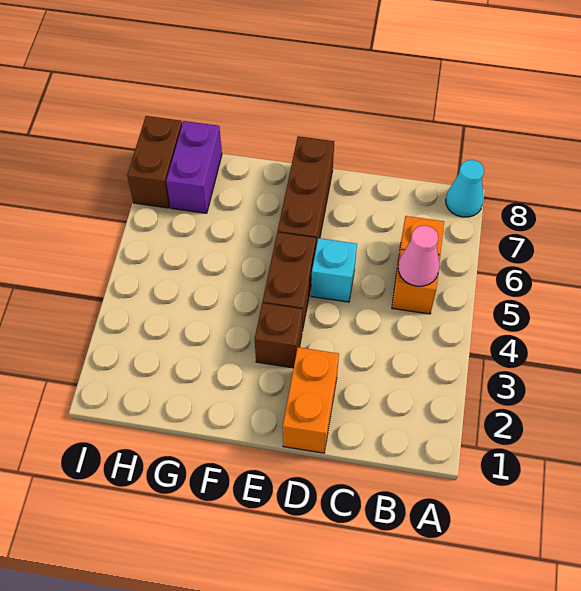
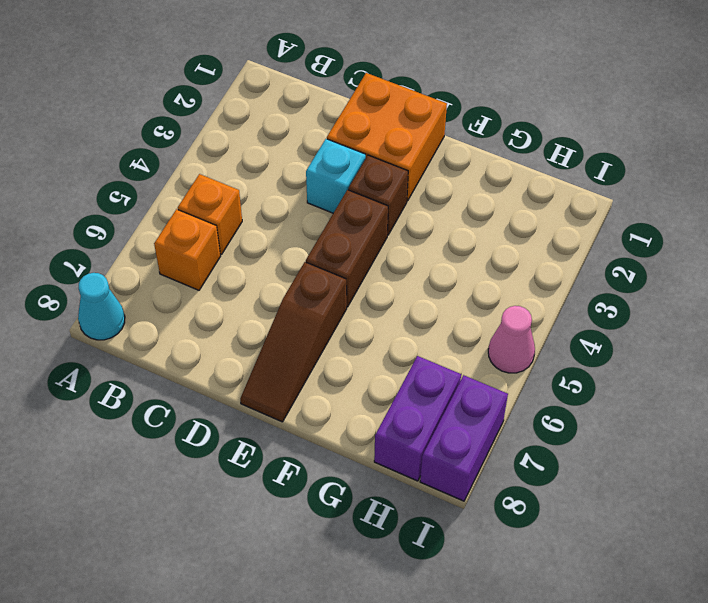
pink cone B5 level 2 -> pink cone I5 level 1
orange brick D1:D2 level 1 -> orange brick D1:E2 level 1
cyan brick D5 level 1 -> cyan brick D3 level 1
brown brick E6:E8 level 1 -> brown slope E6:E8 level 1 top 6
brown brick I7:I8 level 1 -> purple brick I7:I8 level 1

